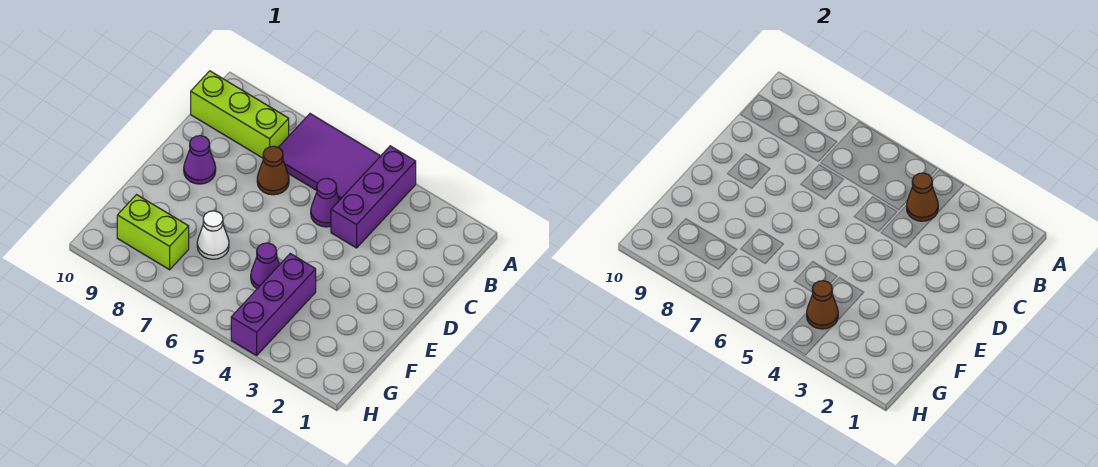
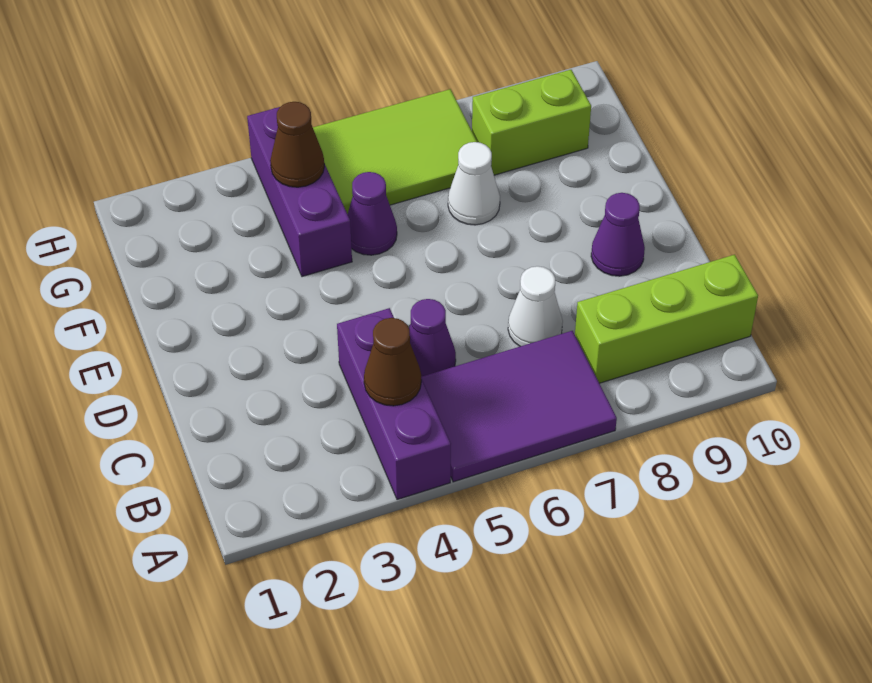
brown cone C7 level 1 -> white cone C7 level 1
none -> lime tile G5:H7 level 1

